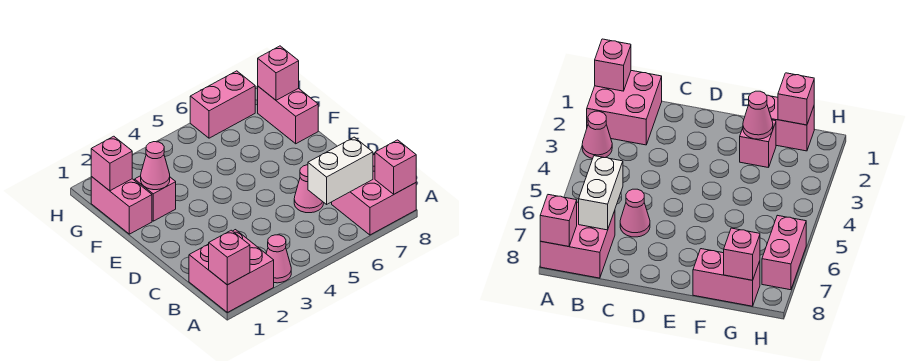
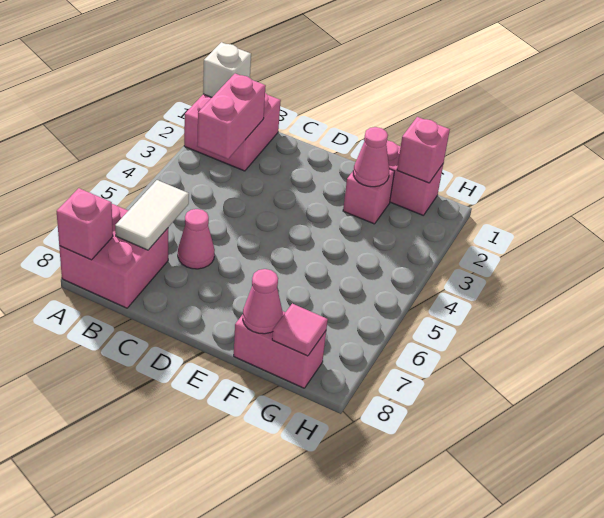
pink brick A1 level 2 -> white brick A1 level 2
pink cone A3 level 1 -> pink cone F8 level 2
white brick B6:B7 level 2 -> white tile B6:B7 level 2
pink brick G8 level 2 -> pink tile G8 level 2
pink brick H6:H7 level 1 -> pink brick B2:B3 level 2

